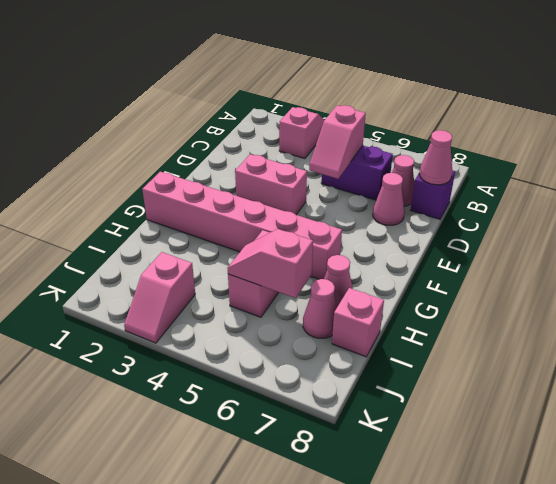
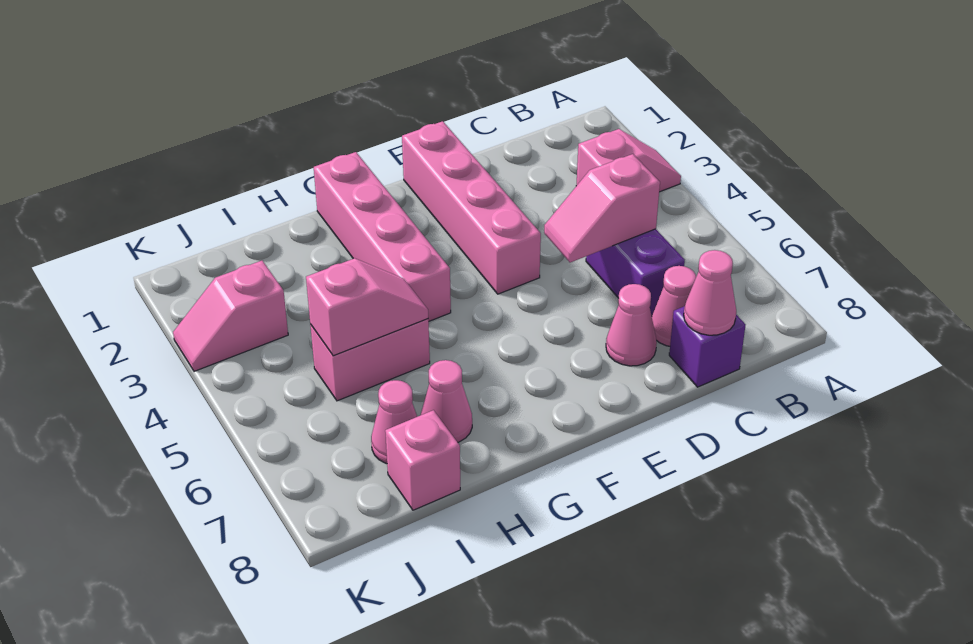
pink brick E3:E4 level 1 -> pink brick E1:E4 level 1
pink brick G1:G6 level 1 -> pink brick G1:G4 level 1
pink slope I5:I6 level 2 top 6 -> pink slope H5:I5 level 2 top I

